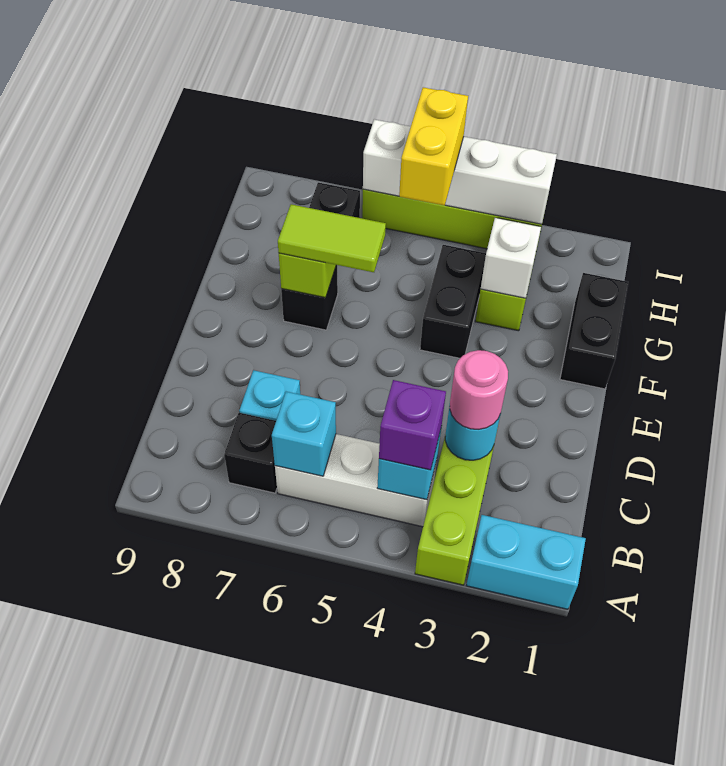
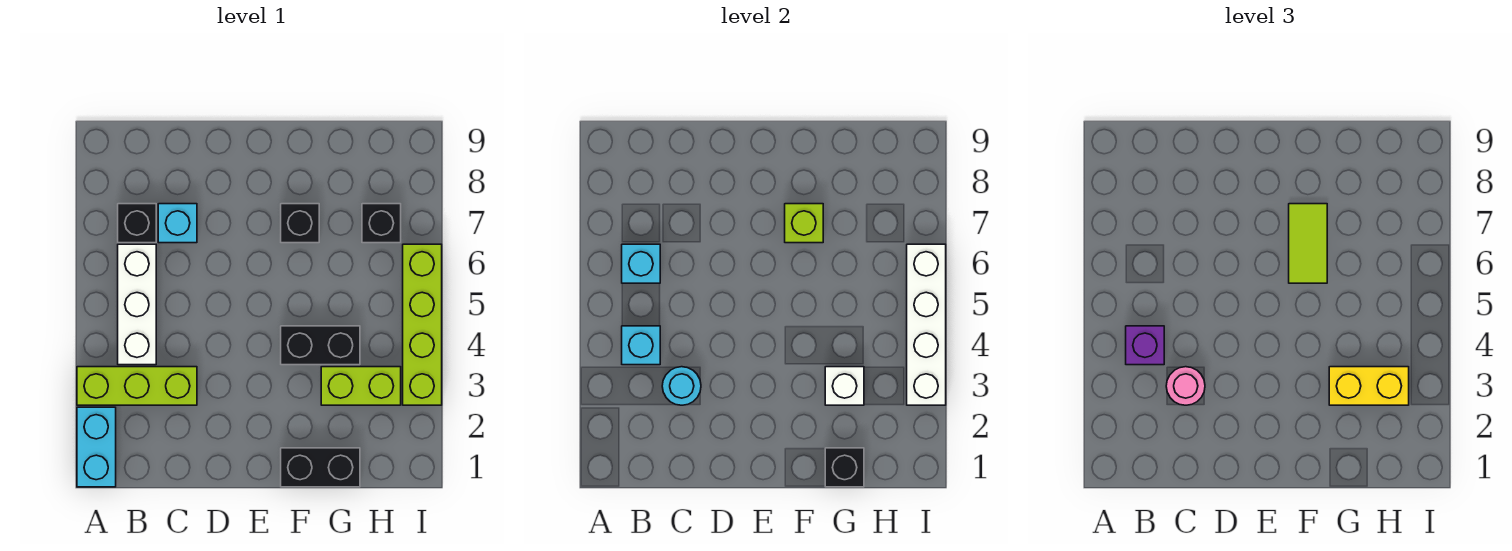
none -> black brick G1 level 2
yellow brick H5:I5 level 3 -> yellow brick G3:H3 level 3

